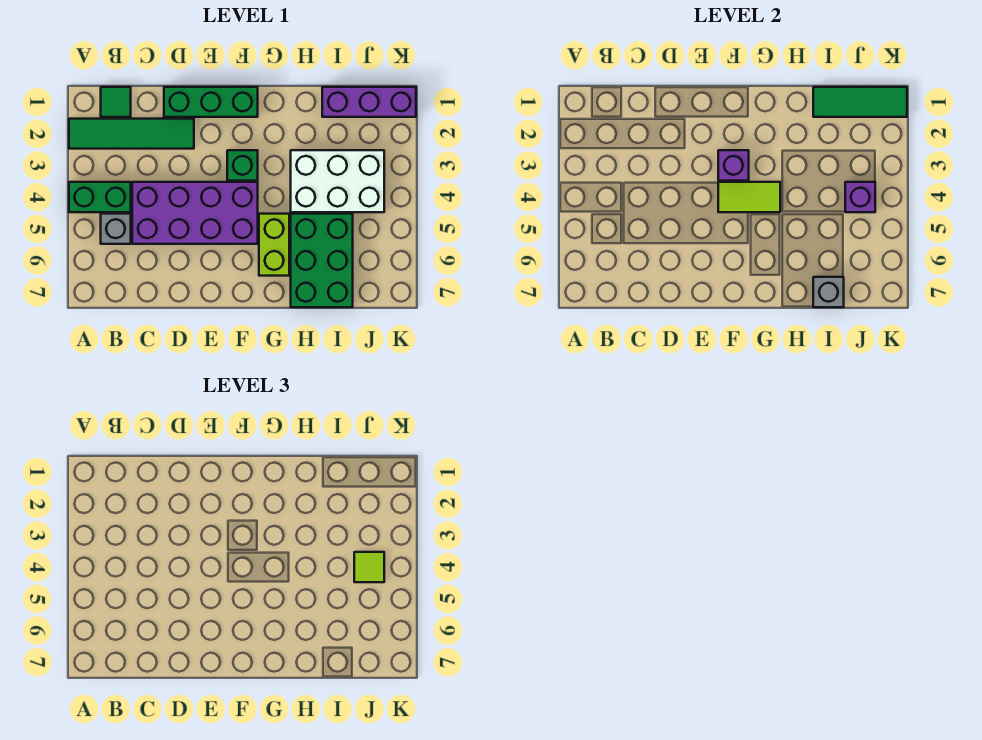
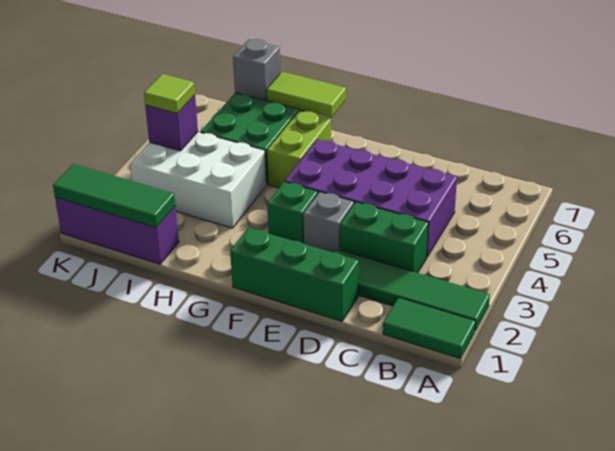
green brick A4:B4 level 1 -> green brick C3:D3 level 1
green tile B1 level 1 -> green tile A1:B1 level 1
grey brick B5 level 1 -> grey brick E3 level 1
purple brick F3 level 2 -> none
lime tile F4:G4 level 2 -> lime tile G7:H7 level 2

